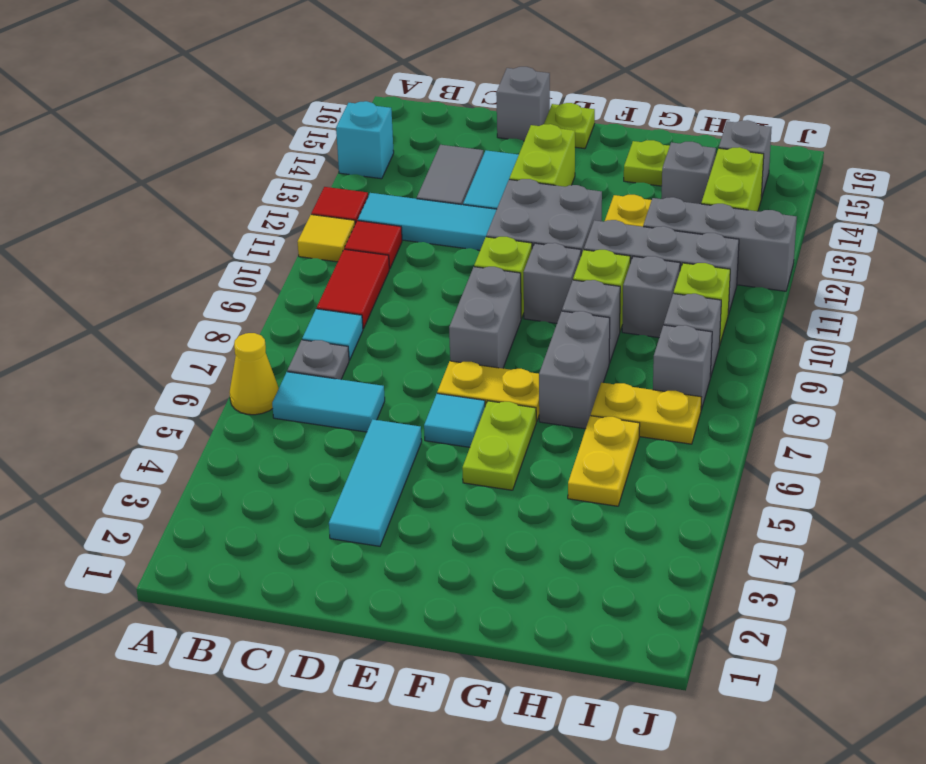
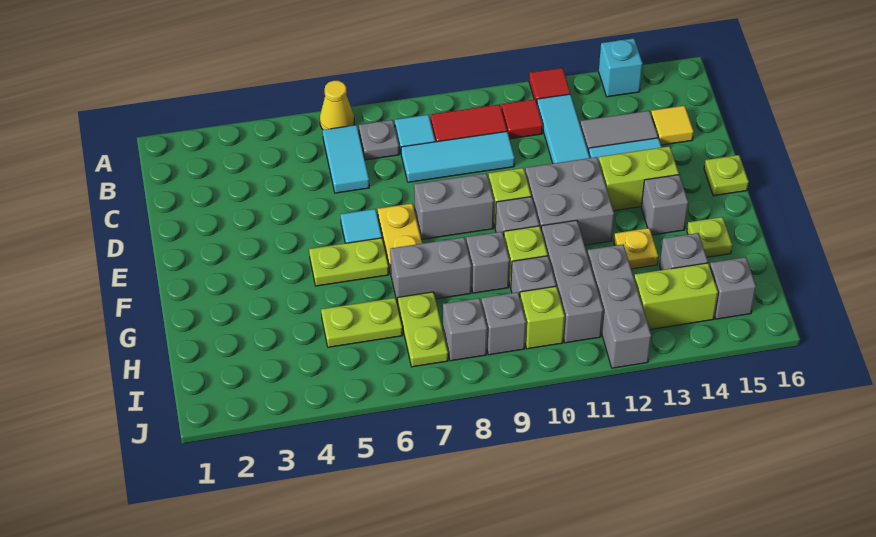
yellow tile A11 level 1 -> yellow tile C15 level 1
cyan tile D3:D5 level 1 -> cyan tile C8:C10 level 1
grey brick D16 level 1 -> grey brick F14 level 1
yellow plate H5:H6 level 1 -> lime plate H5:H6 level 1
yellow plate H7:I7 level 1 -> lime plate H7:I7 level 1

